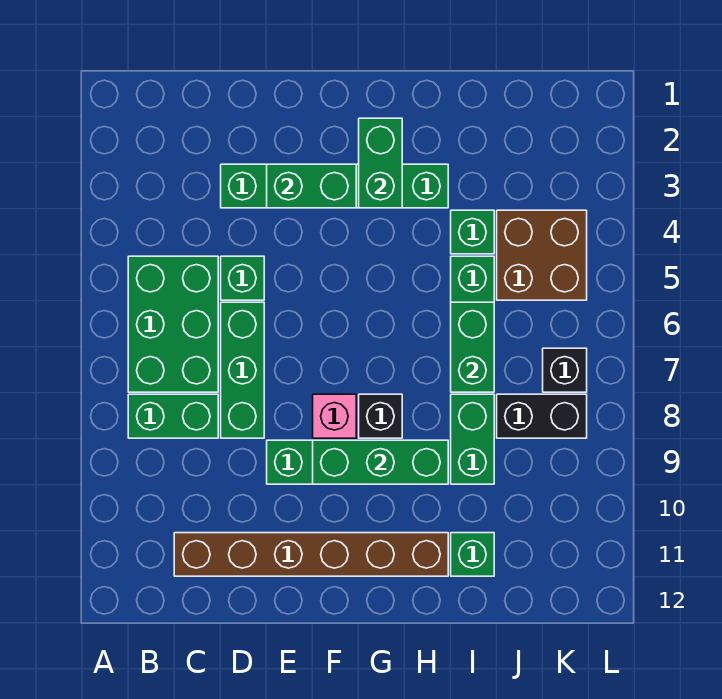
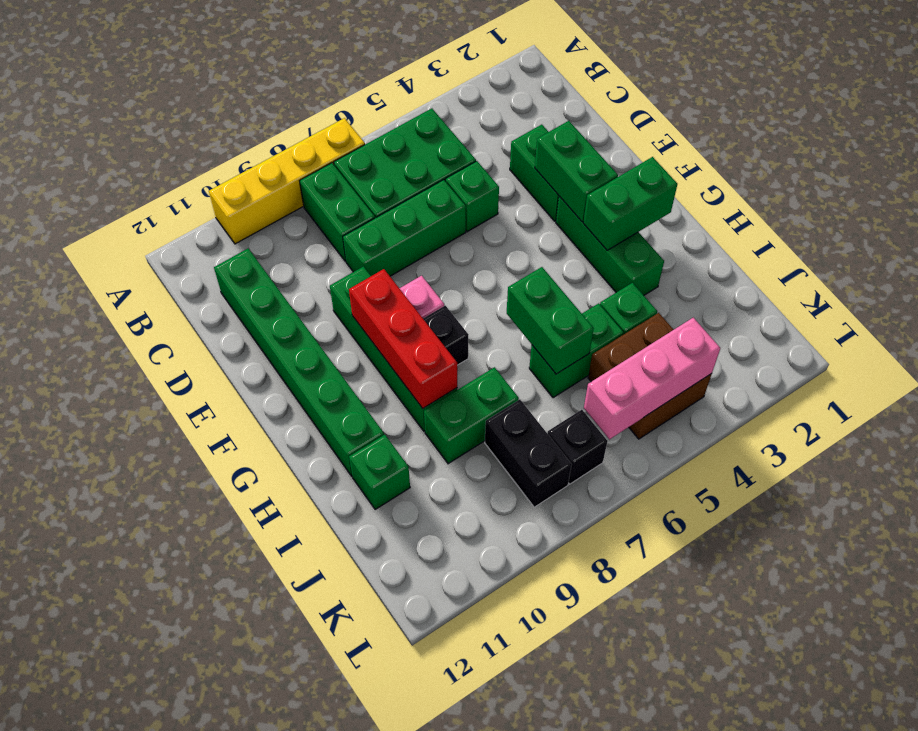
none -> yellow brick A7:A10 level 1
brown brick C11:H11 level 1 -> green brick C11:H11 level 1
green brick F9:H9 level 2 -> red brick F9:H9 level 2
green brick I6:I7 level 2 -> green brick H6:I6 level 2
none -> pink brick K4:K6 level 2

